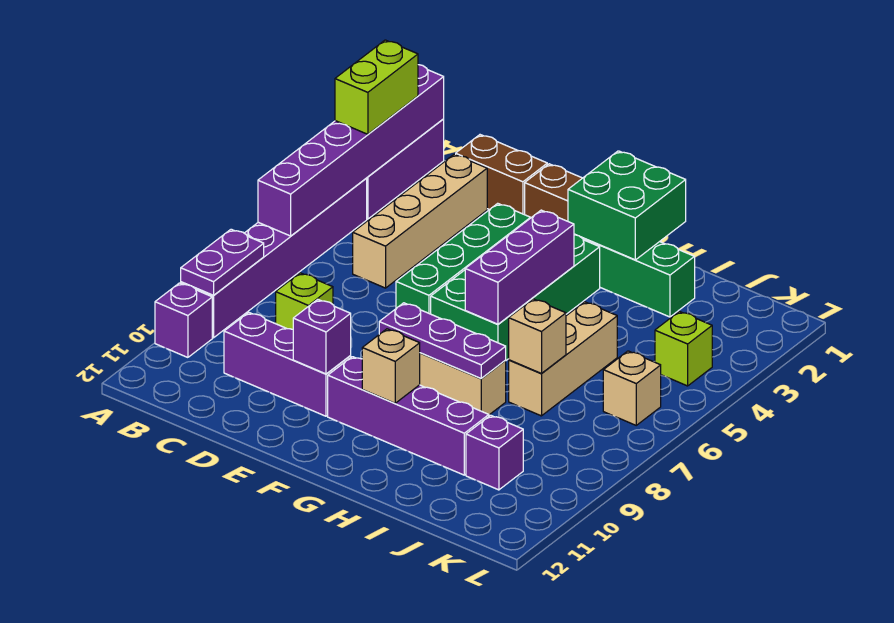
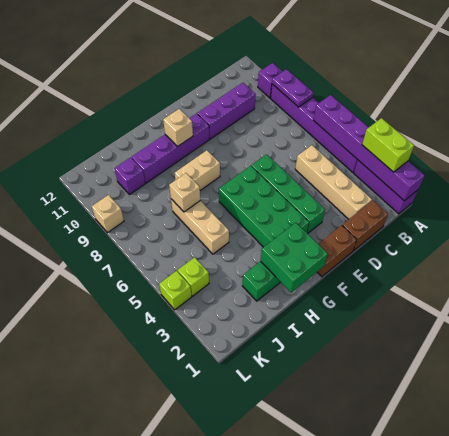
lime brick C8 level 1 -> lime brick L4 level 1
purple brick E10 level 2 -> none
purple plate F8:H8 level 2 -> none
purple brick G4:G6 level 2 -> none
tan brick K6 level 1 -> tan brick L9 level 1

